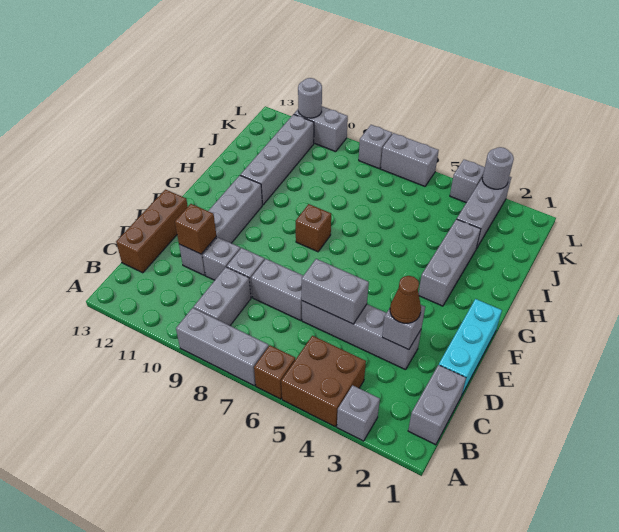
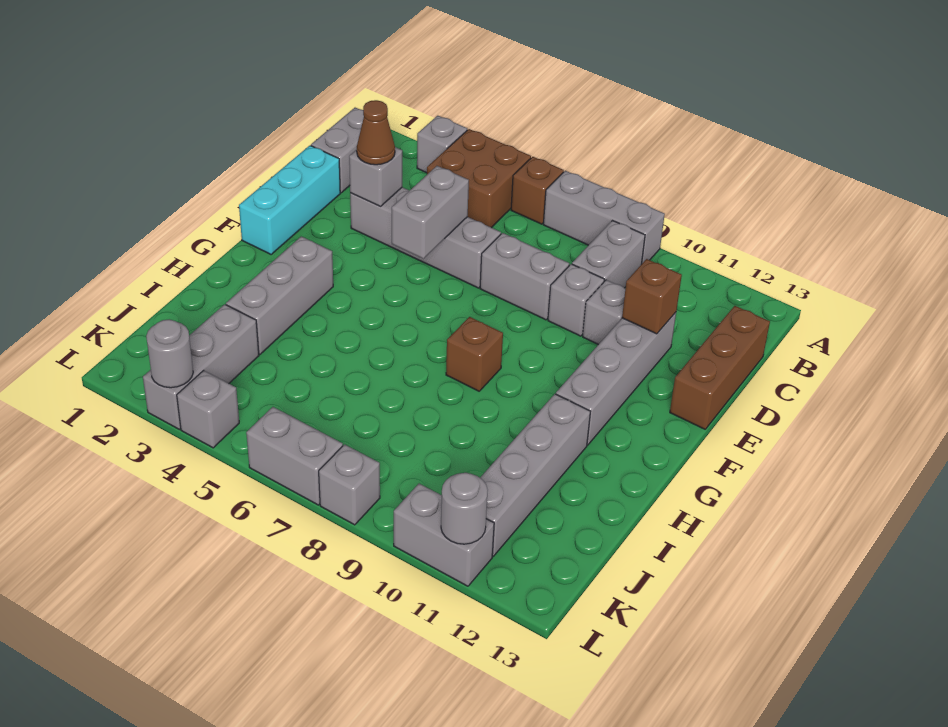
grey brick D5:D6 level 2 -> grey brick D5:E5 level 2

